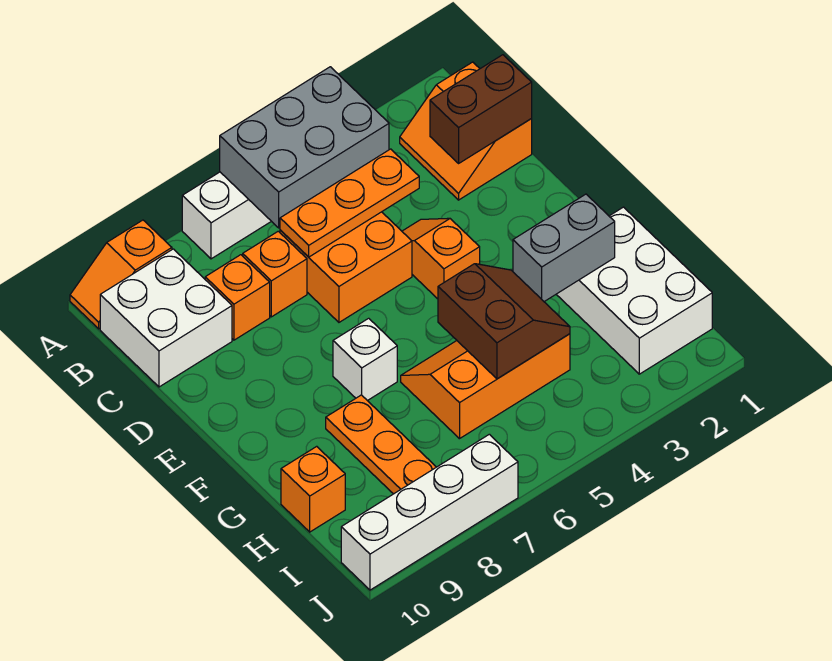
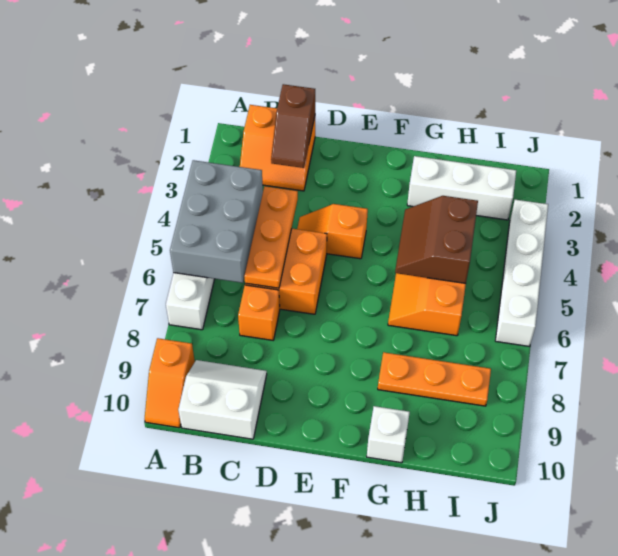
white brick B9:C10 level 1 -> white slope B9:C10 level 1 top 10
brown brick C1:C2 level 2 -> brown slope C1:C2 level 2 top 1
orange brick C8 level 1 -> none
white brick F7 level 1 -> white brick G10 level 1
white brick G1:I2 level 1 -> white brick G2:I2 level 1
grey brick G2:G3 level 2 -> none
brown slope G4:H5 level 2 top 5 -> brown slope G4:H5 level 2 top H
orange brick H10 level 1 -> none
white brick J7:J10 level 1 -> white brick J3:J6 level 1

